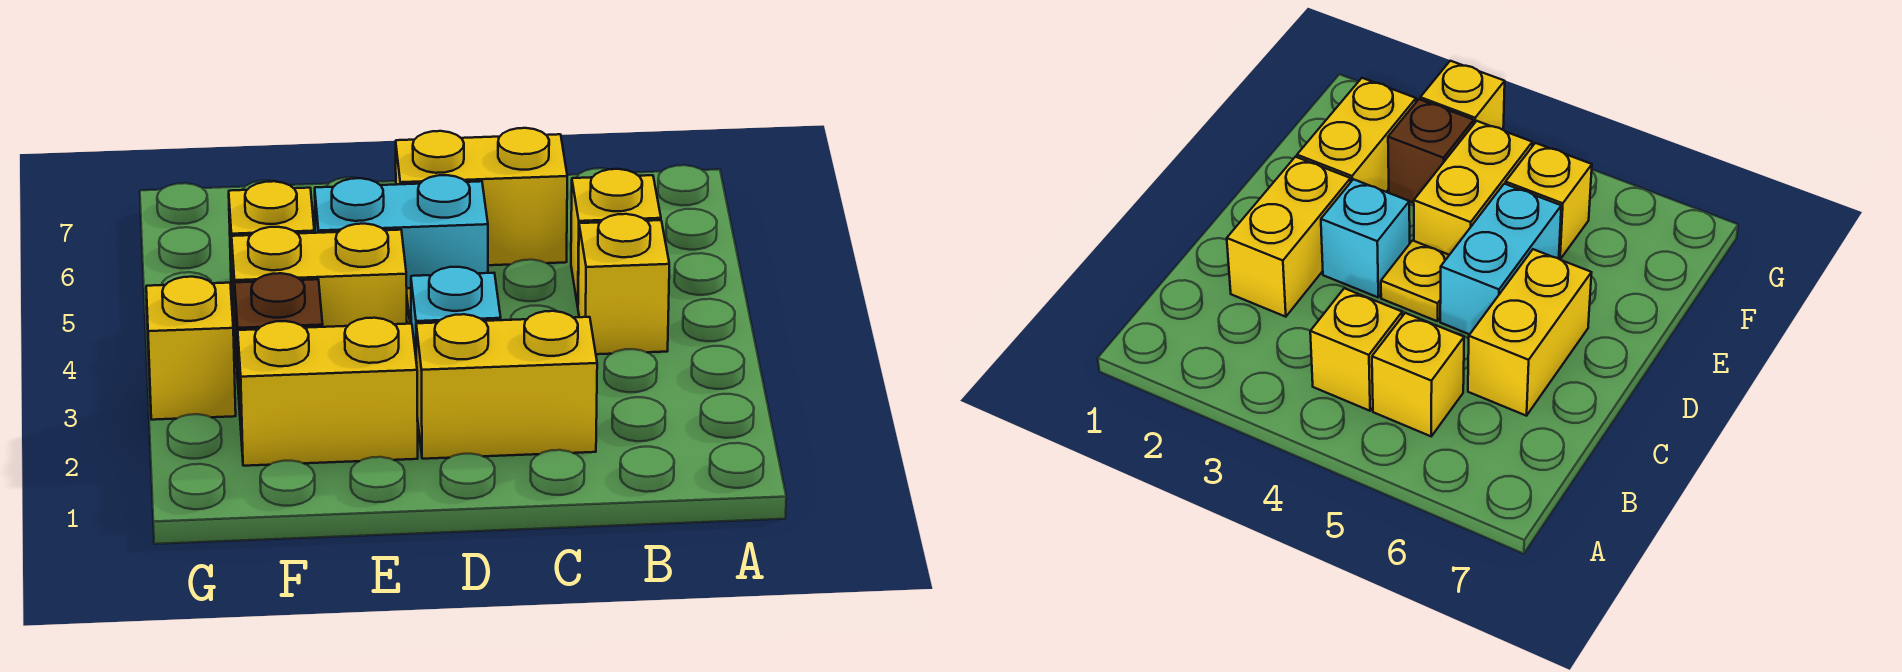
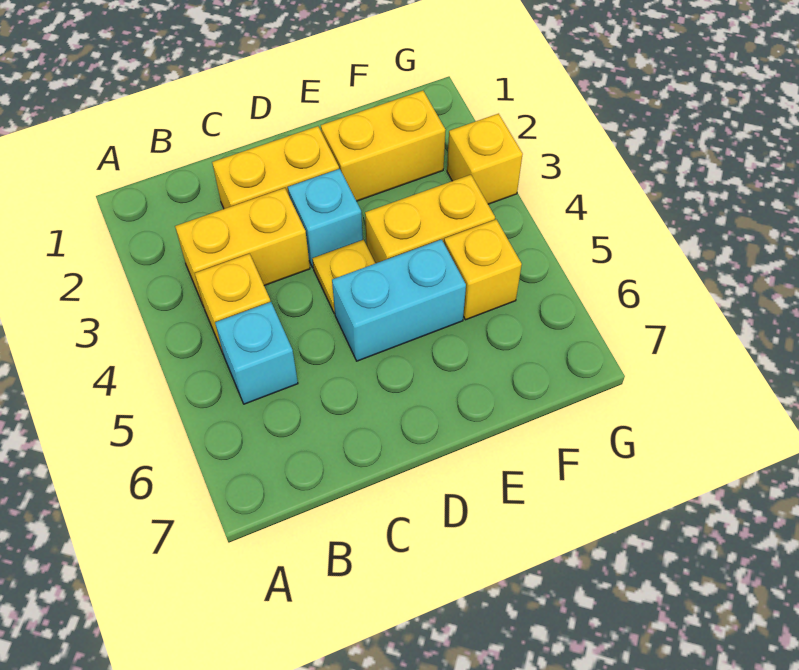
yellow brick B5 level 1 -> cyan brick B5 level 1
yellow brick C6:D6 level 1 -> yellow brick B3:C3 level 1
brown brick F3 level 1 -> none

